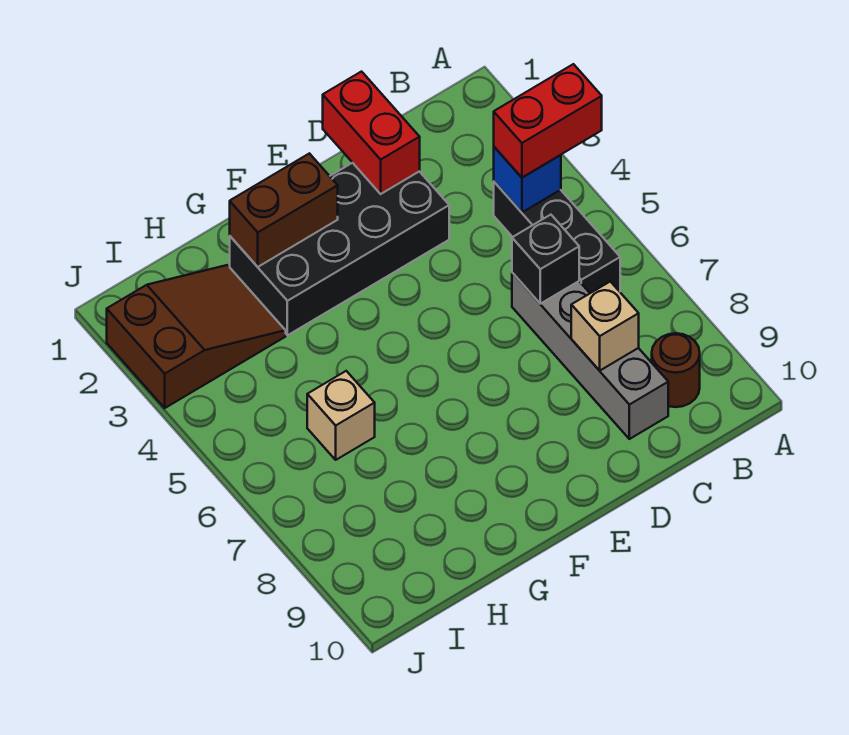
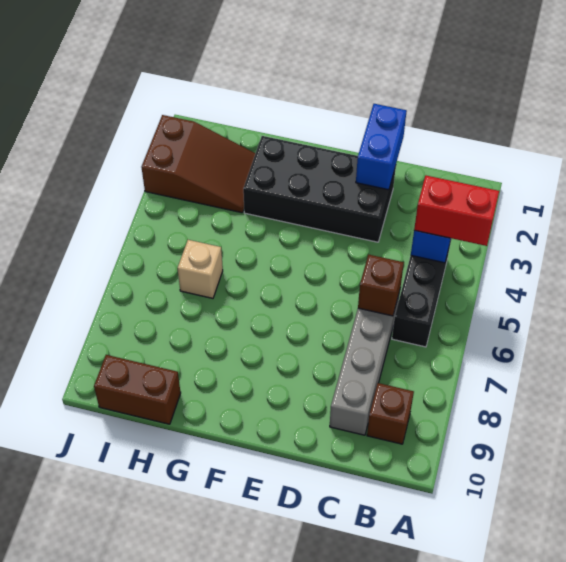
brown round brick B9 level 1 -> brown brick B9 level 1
black brick C6 level 2 -> brown brick C6 level 2
tan brick C8 level 2 -> none
red brick D1:D2 level 2 -> blue brick D1:D2 level 2
brown brick F2:G2 level 2 -> brown brick H10:I10 level 1

